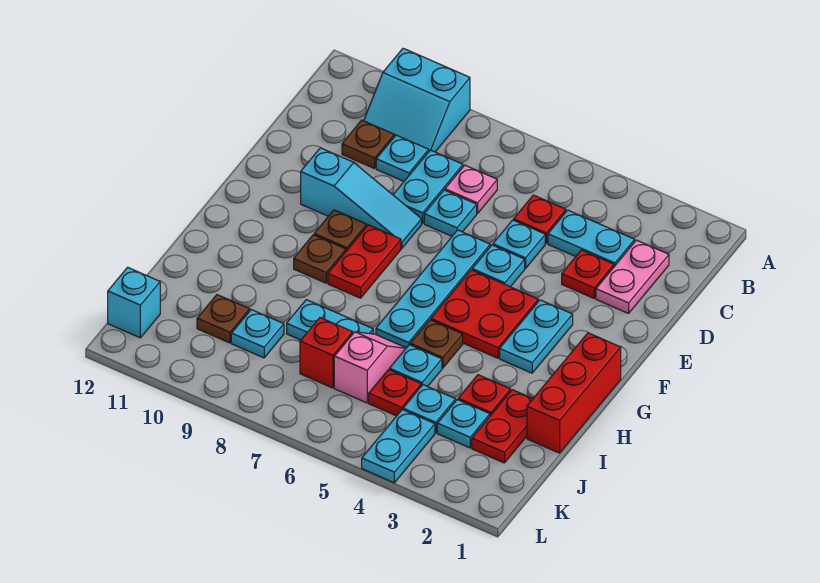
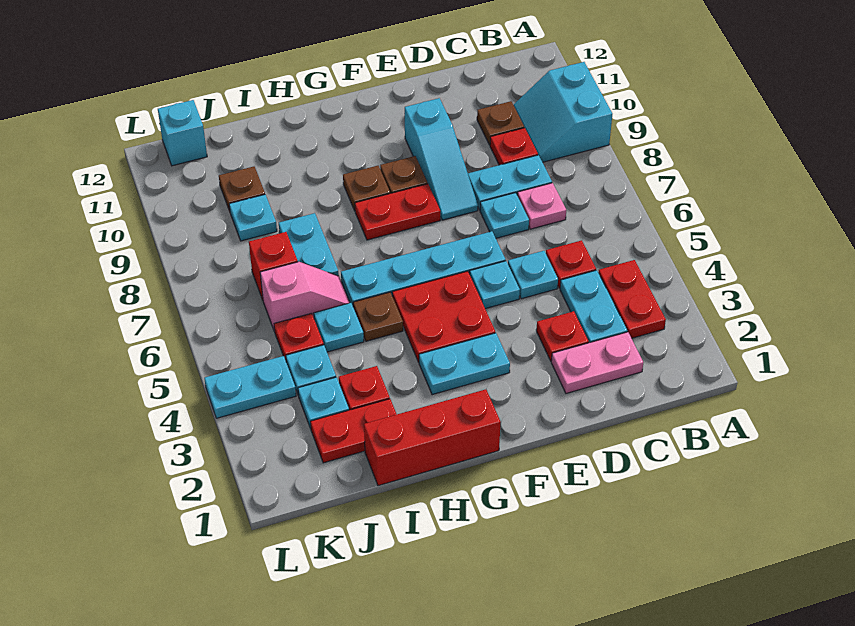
none -> red plate B3:B4 level 1
cyan plate C9 level 1 -> red plate C9 level 1

